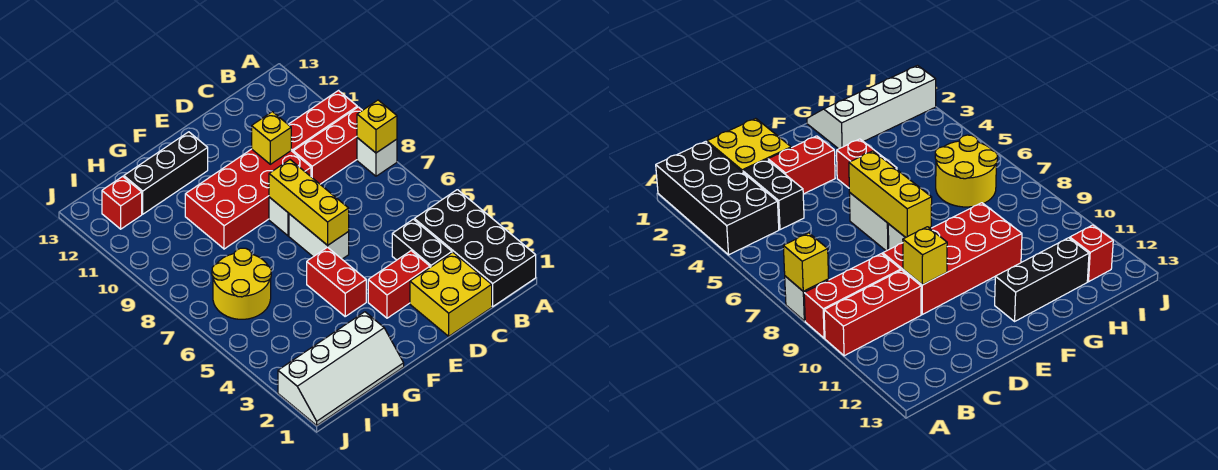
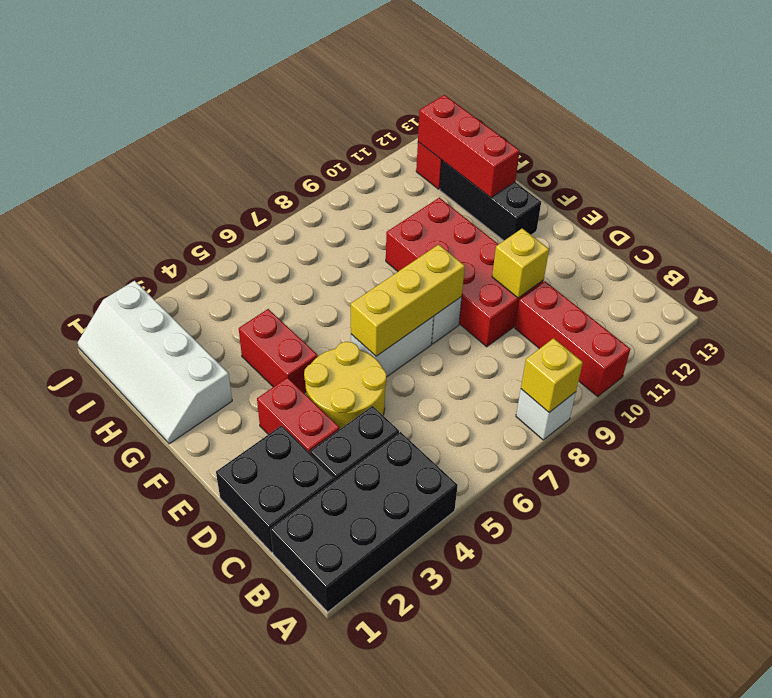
red brick A9:C9 level 1 -> red brick G12:I12 level 2
yellow brick C1:D2 level 1 -> black brick C1:D2 level 1
red brick F4:F5 level 1 -> red brick F4:G4 level 1
yellow round brick H6:I7 level 1 -> yellow round brick D4:E5 level 1

